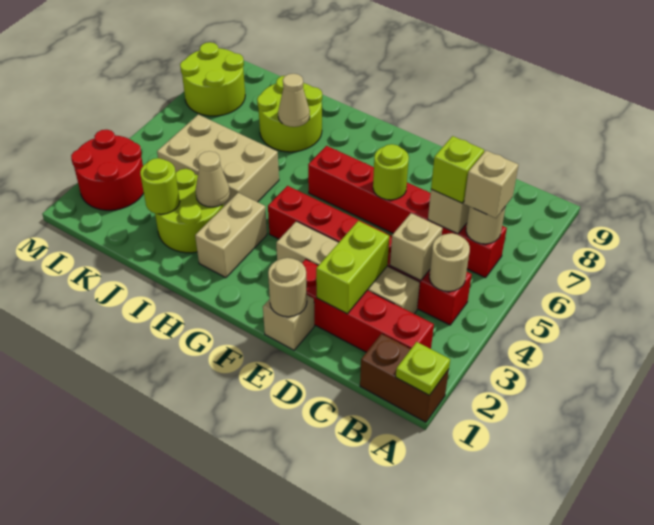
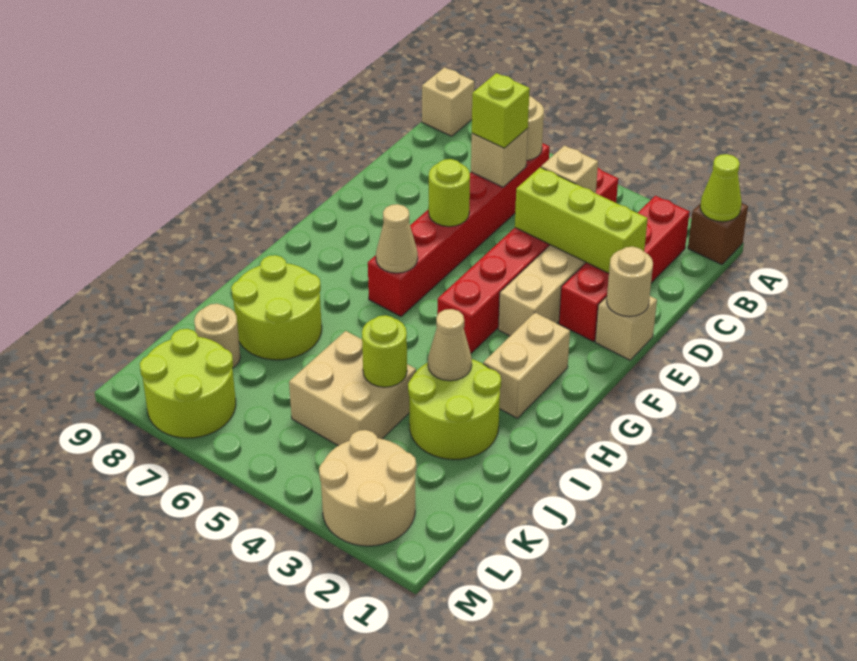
brown brick A1:B1 level 1 -> brown brick A1 level 1
lime plate A1 level 2 -> lime cone A1 level 2
tan round brick B4 level 2 -> tan round brick K8 level 1
tan brick B6 level 3 -> tan brick A9 level 1
lime brick D2:D3 level 2 -> lime brick D2:D4 level 2
tan brick H2:H3 level 1 -> tan brick G2:H2 level 1
tan brick I4:K5 level 1 -> tan brick J4:K5 level 1
tan cone I7 level 2 -> tan cone G6 level 2
lime round brick J2 level 2 -> lime round brick J4 level 2
red round brick L2:M3 level 1 -> tan round brick L2:M3 level 1

